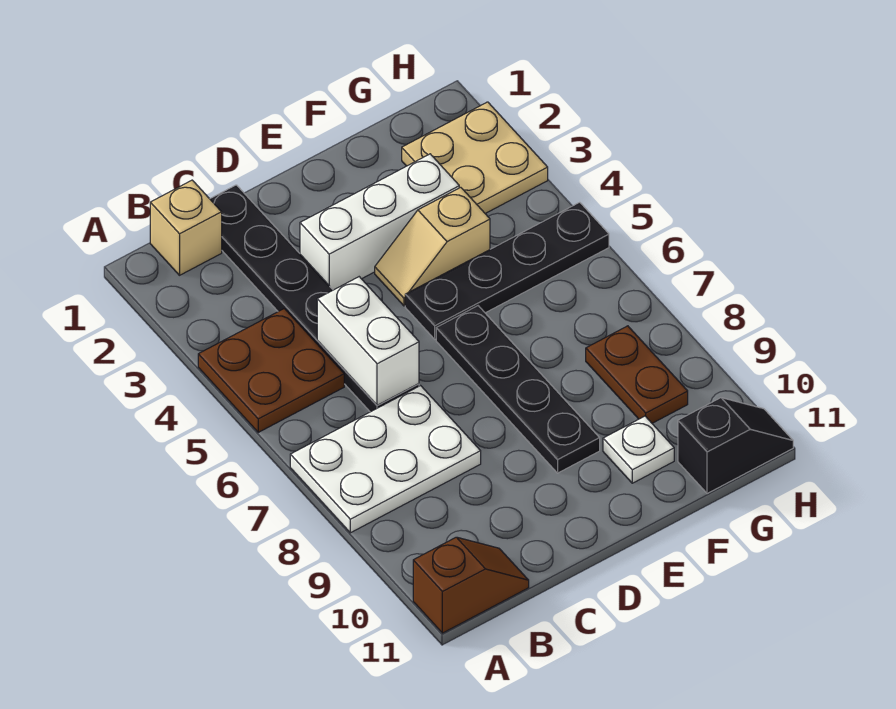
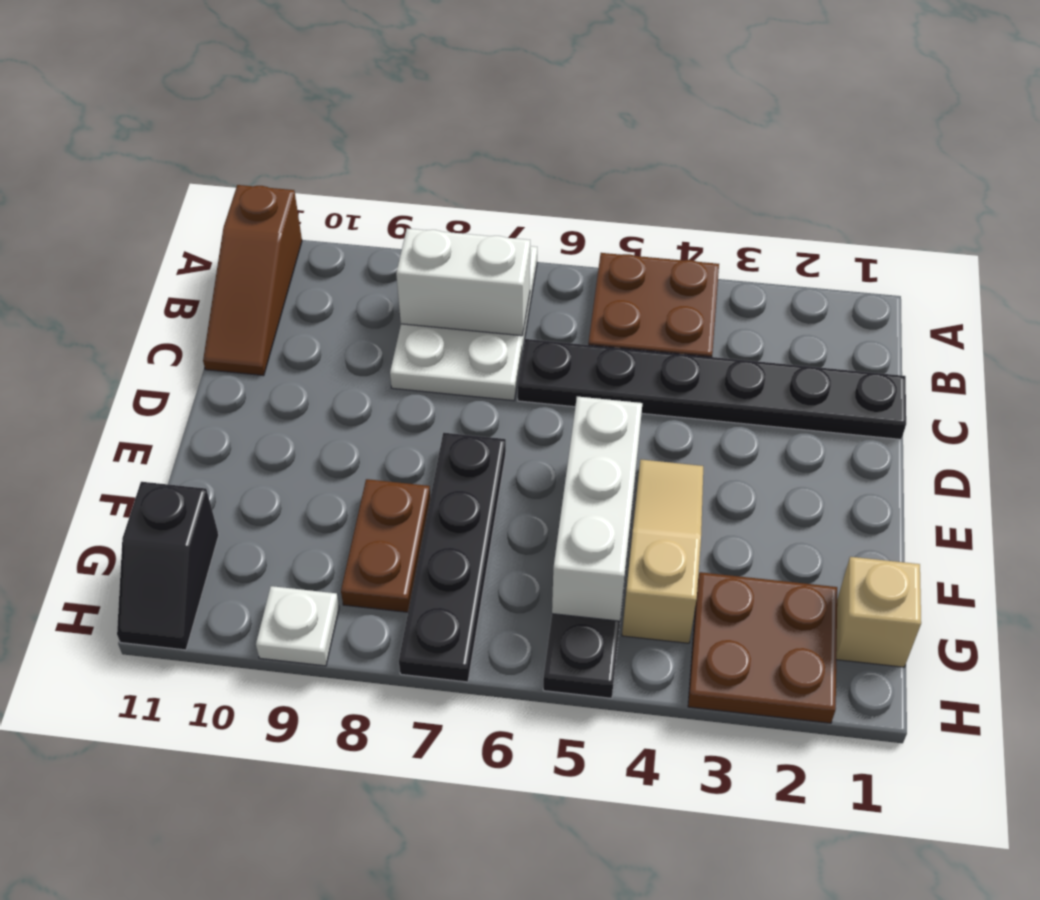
brown slope A11:B11 level 1 top A -> brown slope A11:C11 level 1 top A
tan brick B1 level 1 -> tan brick G1 level 1
white brick C5:C6 level 2 -> white brick B7:B8 level 2
white brick D3:F3 level 1 -> white brick E5:G5 level 2
tan slope E4:F4 level 1 top F -> tan slope E4:G4 level 1 top G
black plate E6:E9 level 1 -> black plate E7:H7 level 1
white plate F10 level 1 -> white plate H9 level 1
tan plate G2:H3 level 1 -> brown plate G2:H3 level 1
brown plate G8:G9 level 1 -> brown plate F8:G8 level 1

